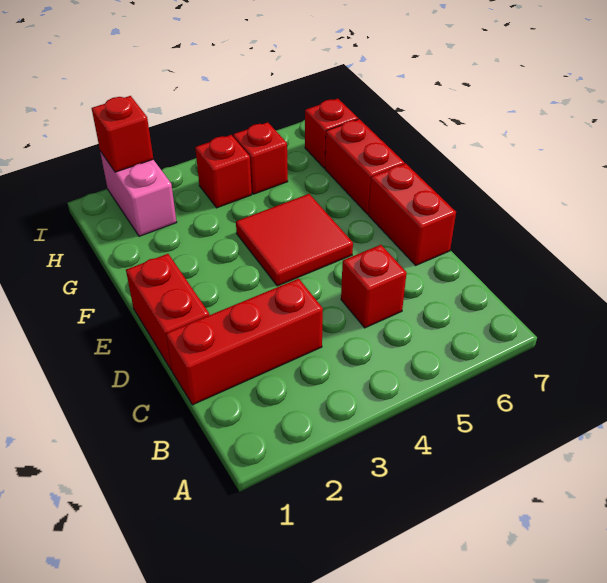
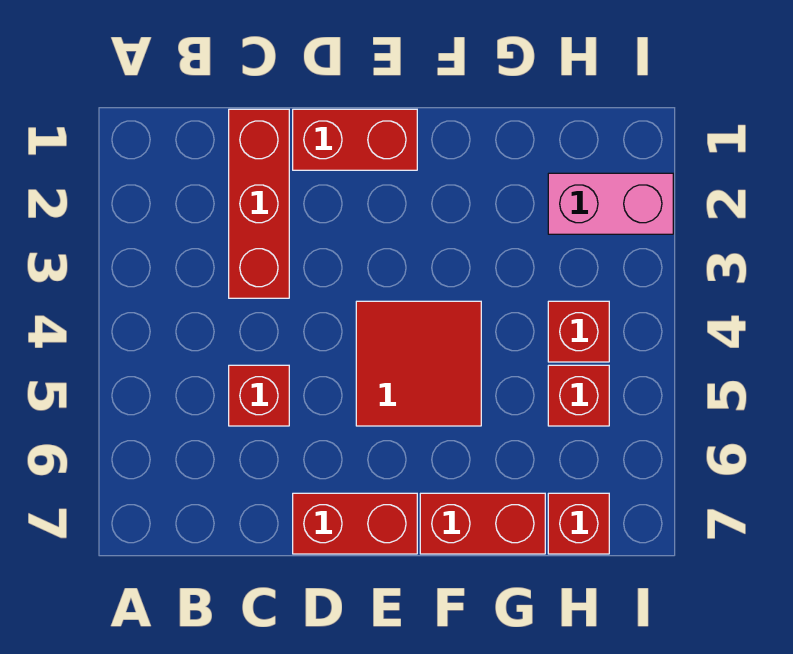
red brick I2 level 2 -> none

